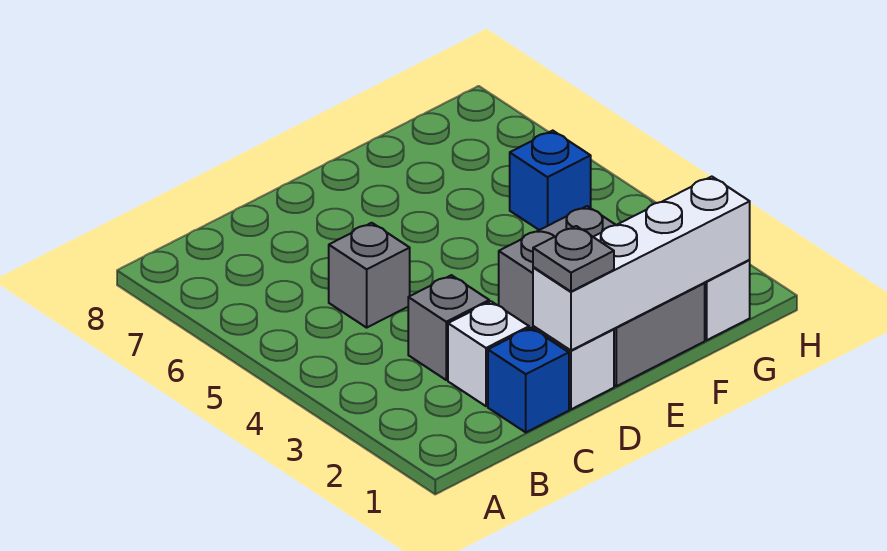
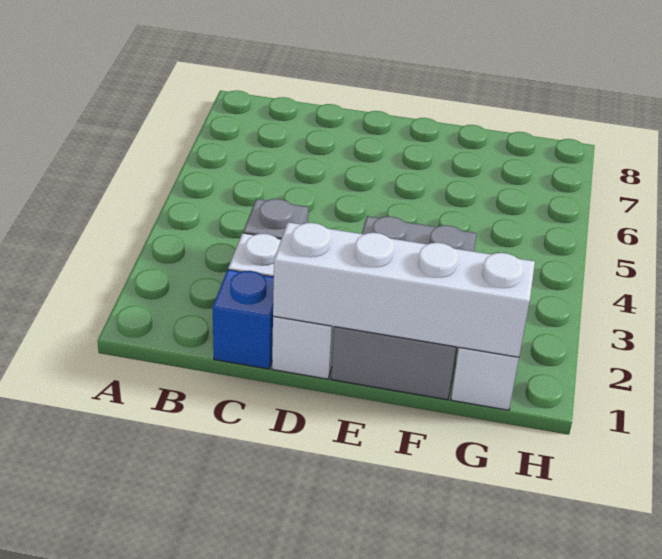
grey brick C5 level 1 -> none
grey plate D1 level 3 -> none
blue brick G5 level 1 -> none

